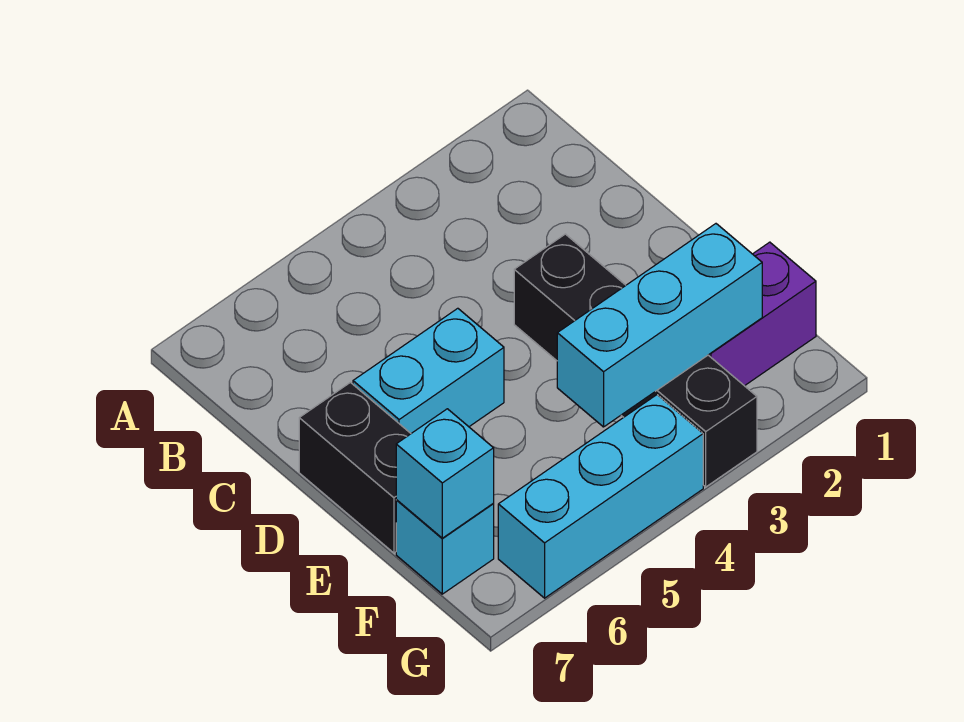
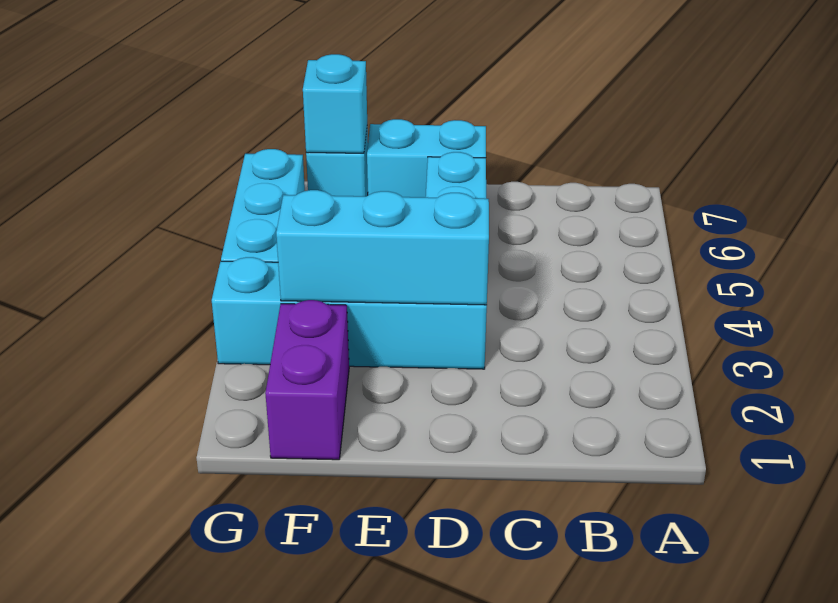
black brick D3:G3 level 1 -> cyan brick D3:G3 level 1
black brick D7:E7 level 1 -> cyan brick D7:E7 level 1
cyan brick F2:F4 level 2 -> cyan brick D3:F3 level 2

